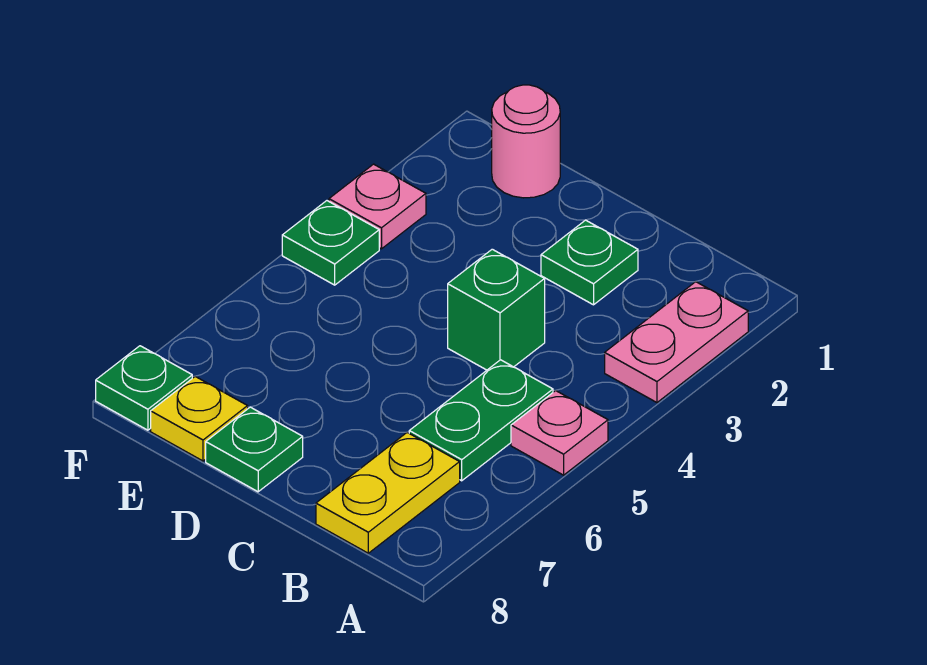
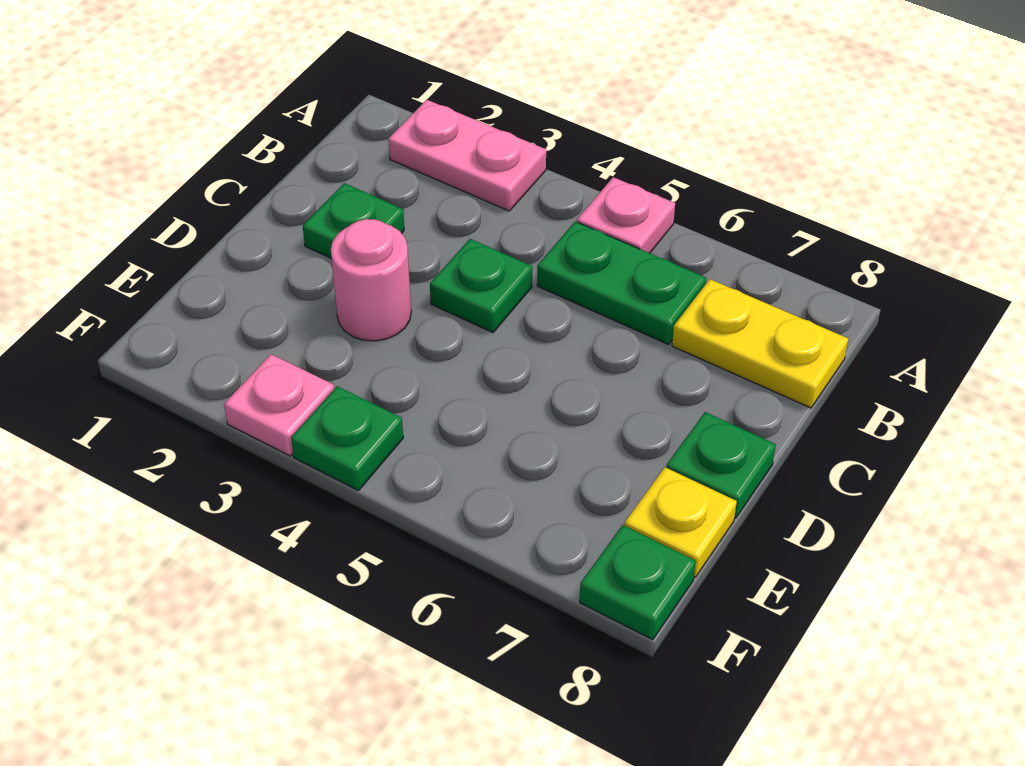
green brick C4 level 1 -> green plate C4 level 1
pink round brick E1 level 1 -> pink round brick D3 level 1

